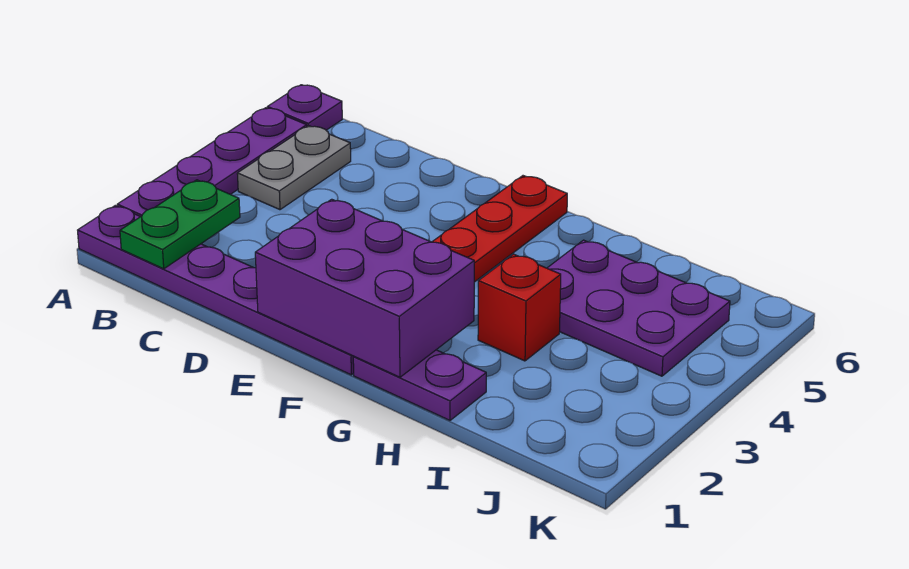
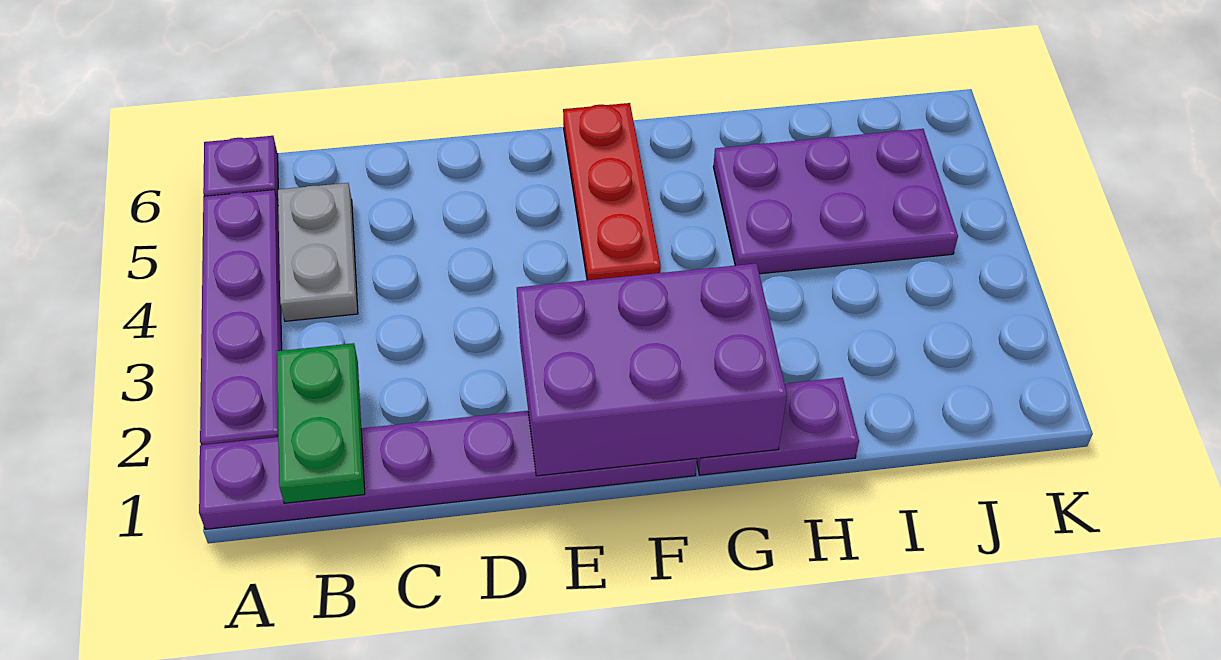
red brick H3 level 1 -> none

